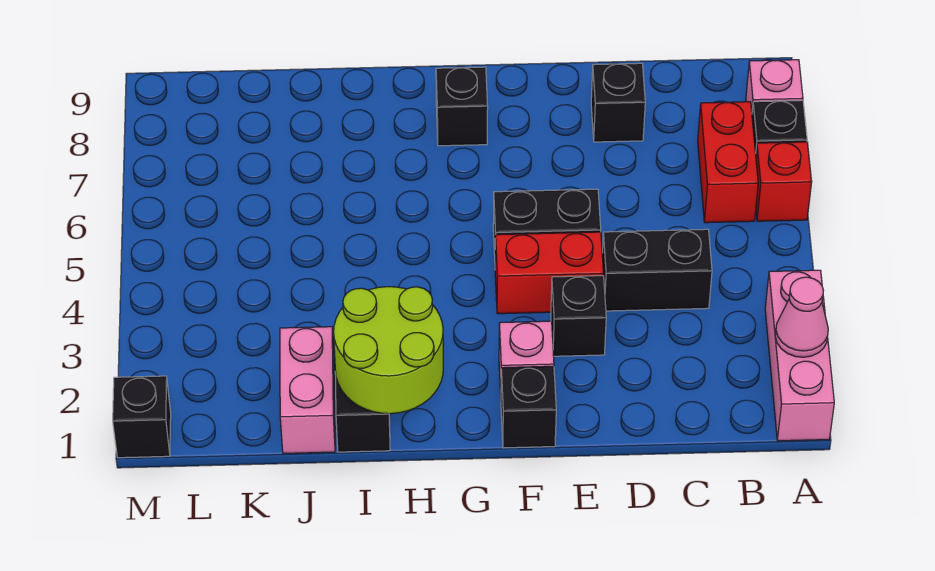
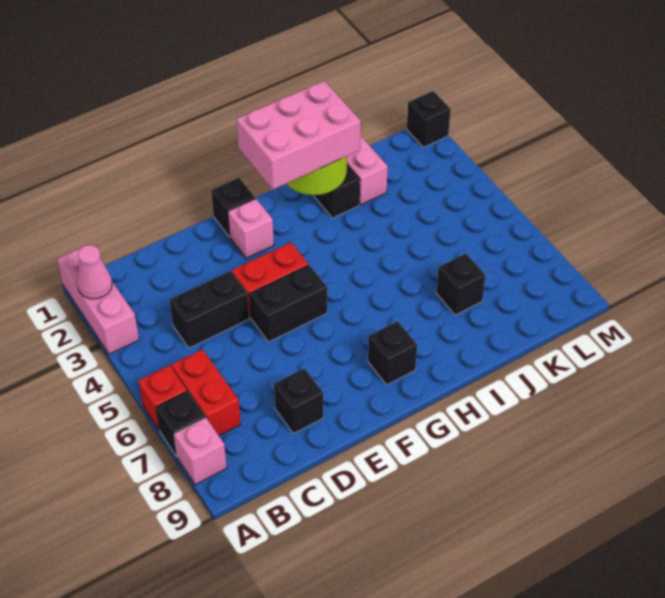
black brick E3 level 1 -> black brick J7 level 1
none -> pink brick G1:I2 level 3

